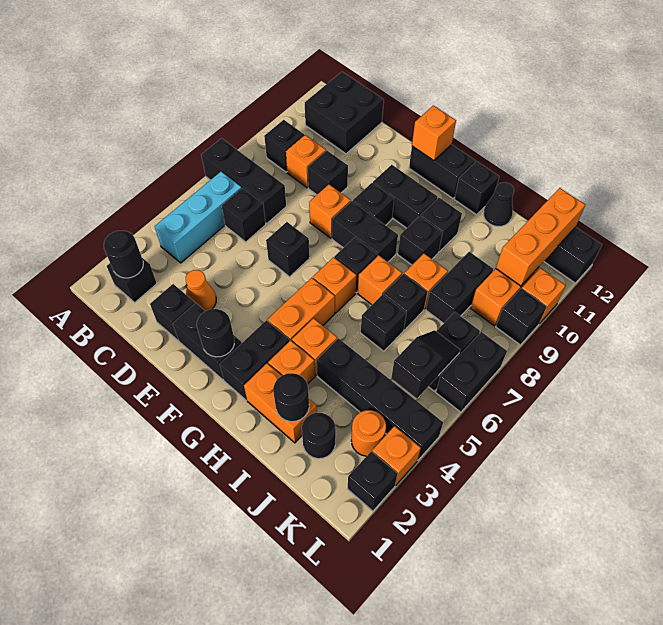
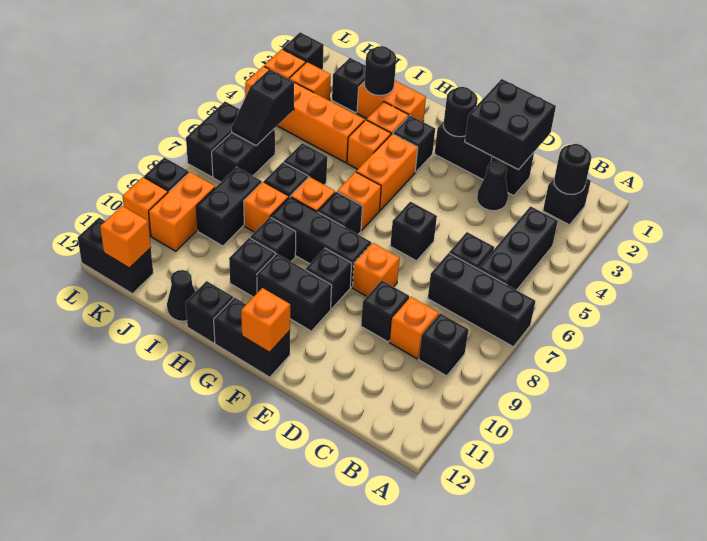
cyan brick B4:B6 level 1 -> black brick B4:B6 level 1
black brick B11:C12 level 1 -> black brick D1:E2 level 2
orange cone D3 level 1 -> black cone D3 level 1
black brick F8:G8 level 1 -> black brick F8:H8 level 1
black brick G2:G3 level 1 -> black brick G3 level 1
black brick I4:L4 level 1 -> orange brick I4:L4 level 1
black round brick J2 level 1 -> black brick J2 level 1
orange round brick K3 level 1 -> orange brick K3 level 1
orange brick K10:K12 level 2 -> orange brick K12 level 2

